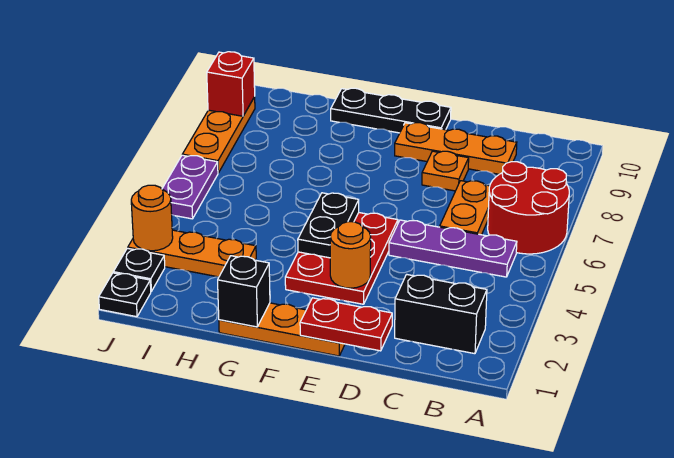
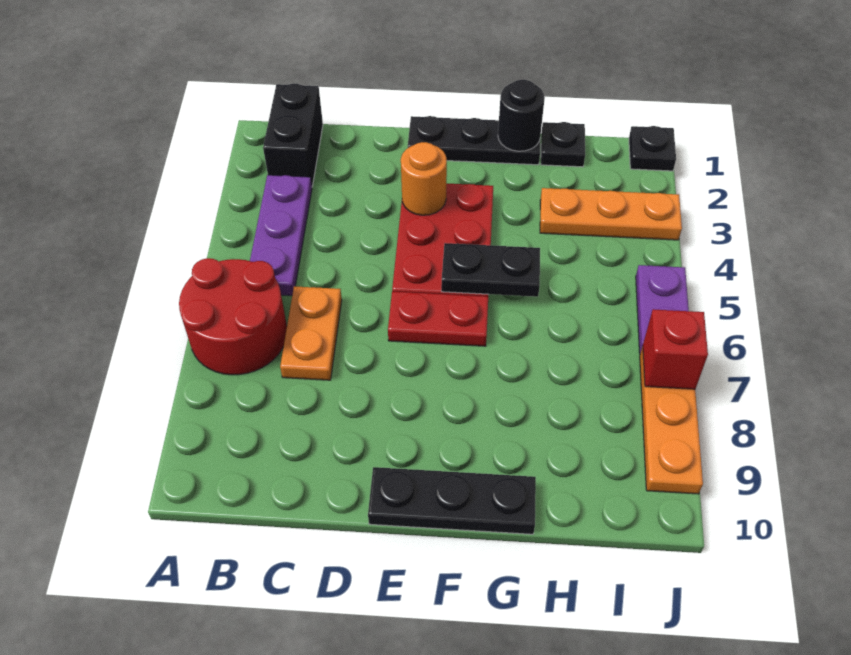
black brick B2:C2 level 1 -> black brick B1:B2 level 1
purple plate B5:D5 level 1 -> purple plate B3:B5 level 1
orange plate C9:E9 level 1 -> none
red plate D1:E1 level 2 -> red plate E6:F6 level 1
orange plate D8 level 1 -> none
orange plate E1:G1 level 1 -> black plate E1:G1 level 1
black plate F4:F5 level 2 -> black plate F5:G5 level 2
black brick G1 level 2 -> black round brick G1 level 2
black plate J2 level 1 -> black plate H1 level 1
orange round brick J3 level 2 -> none
red brick J9 level 2 -> red brick J7 level 2

